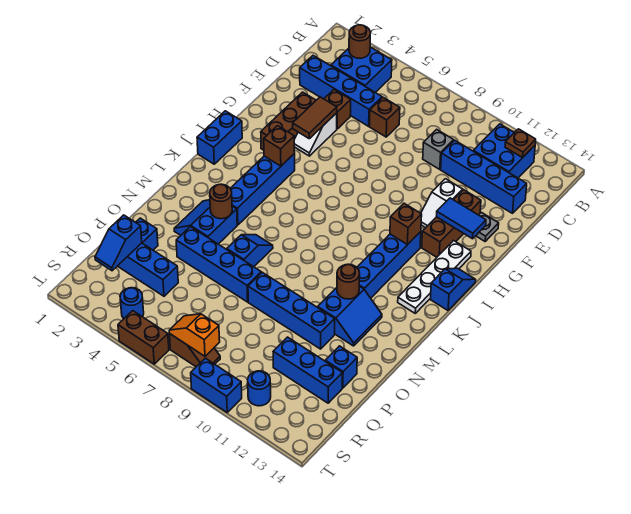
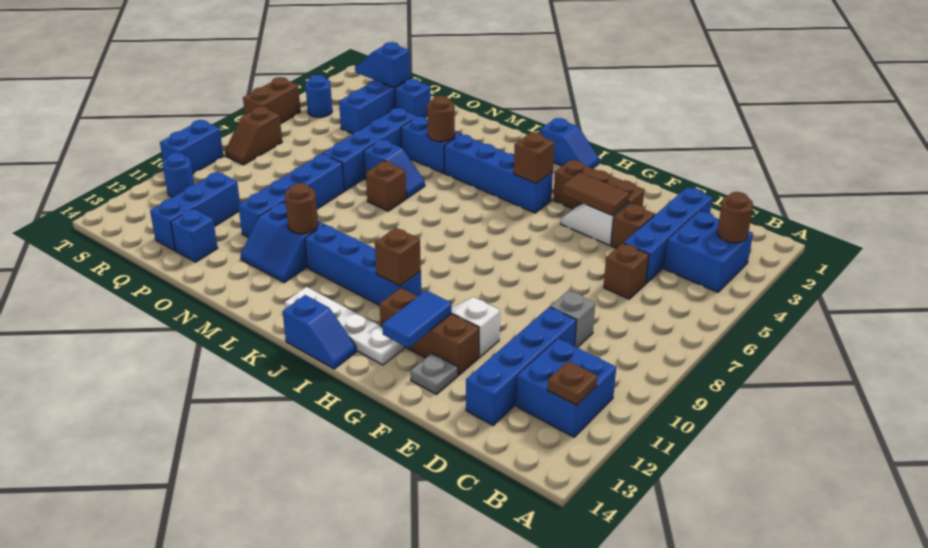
blue brick I1:J1 level 1 -> blue slope I1:J1 level 1 top J
none -> brown brick M7 level 1
orange slope S7:S8 level 2 top 8 -> none

